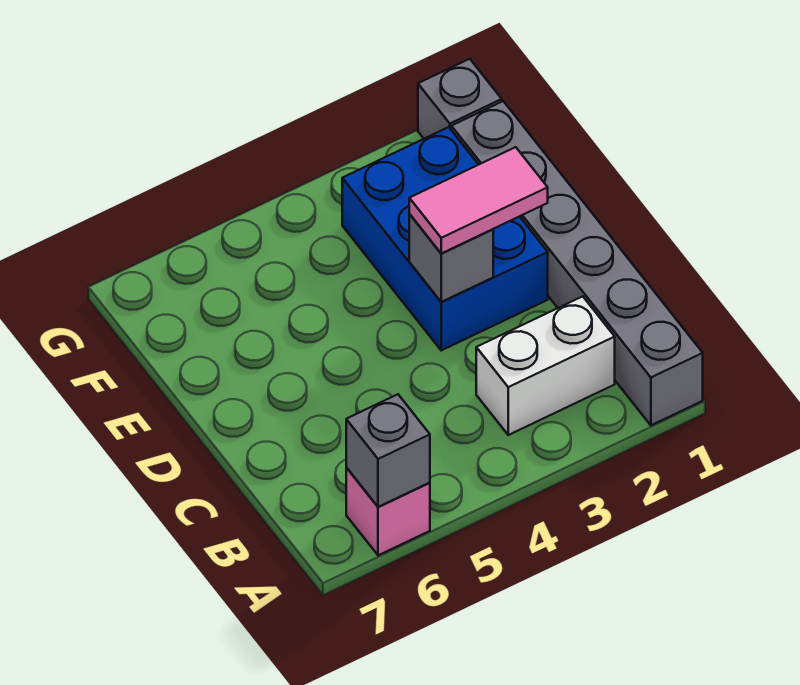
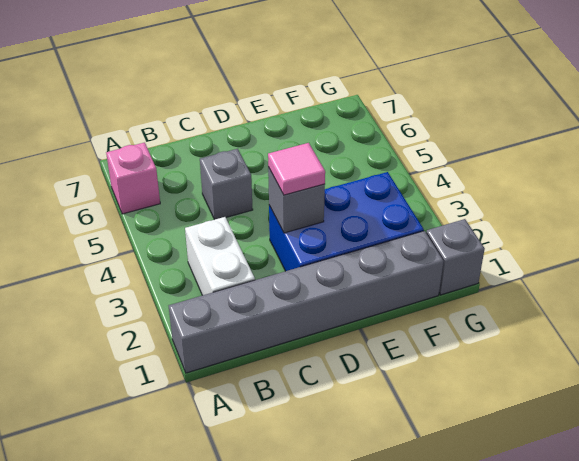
grey brick A6 level 2 -> grey brick C5 level 1
pink tile D2:D3 level 3 -> pink tile D3 level 3

